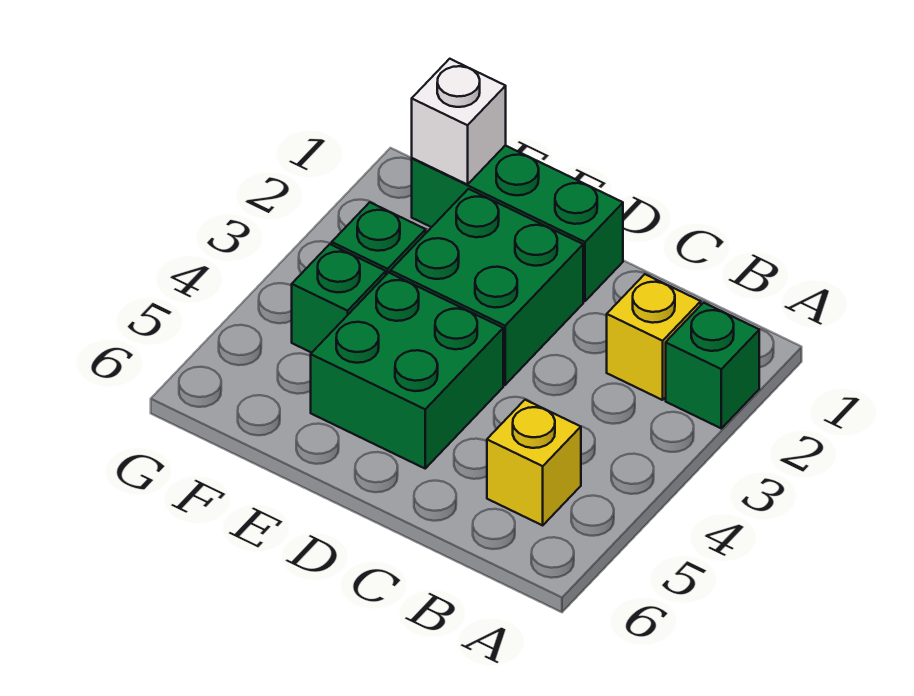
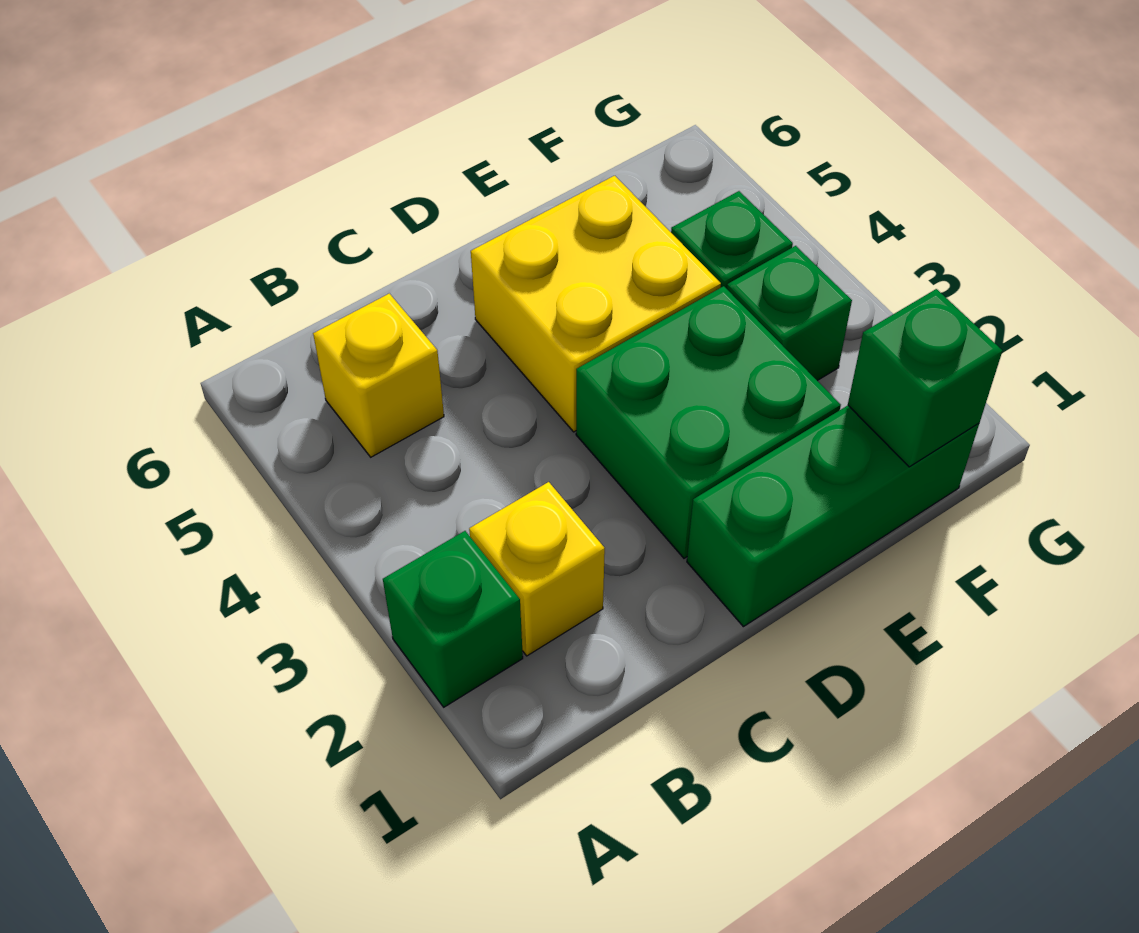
green brick D4:E5 level 1 -> yellow brick D4:E5 level 1
white brick F1 level 2 -> green brick F1 level 2

